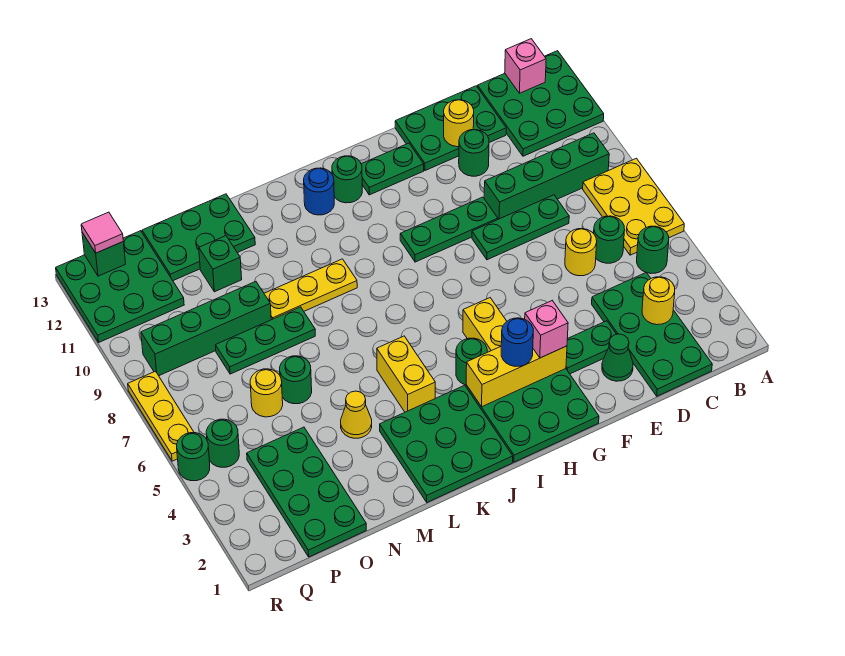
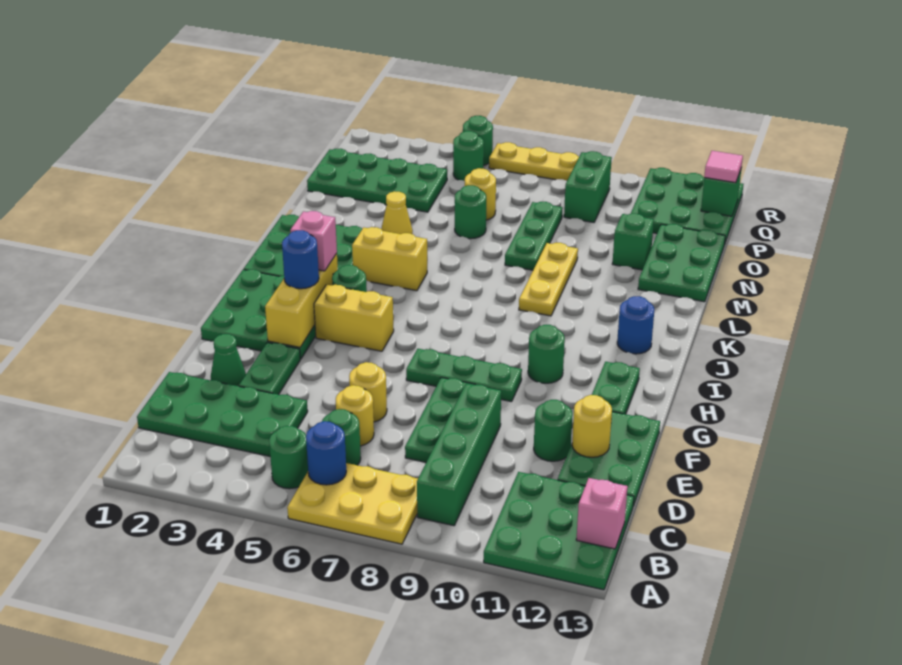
none -> blue round brick B6 level 2
yellow round brick C3 level 2 -> yellow round brick E6 level 1
green plate F9:H9 level 1 -> green plate G7:G9 level 1
pink brick G3 level 3 -> pink brick I3 level 3
green round brick I12 level 1 -> green round brick H10 level 1
green brick N9:Q9 level 1 -> green brick P9:Q9 level 1

